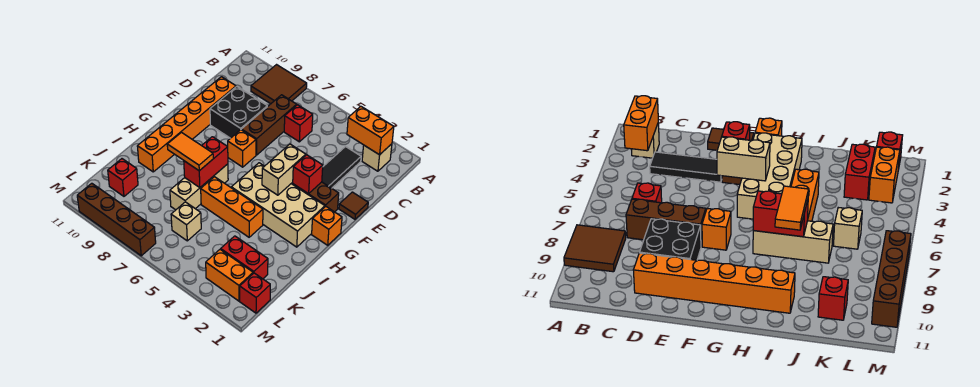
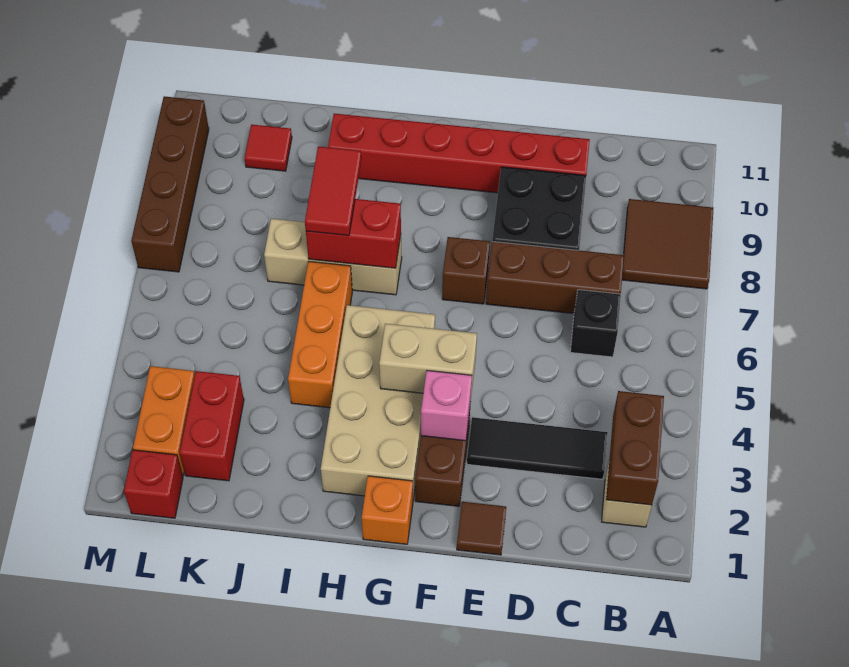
orange brick B2:B3 level 2 -> brown brick B2:B3 level 2
red brick C6 level 1 -> black brick C6 level 1
orange brick D10:I10 level 1 -> red brick D10:I10 level 1
red brick F3 level 2 -> pink brick F3 level 2
orange brick F7 level 1 -> brown brick F7 level 1
orange tile I7:I8 level 3 -> red tile I7:I8 level 3
tan brick K6 level 1 -> none
red brick K10 level 1 -> red tile K10 level 1

